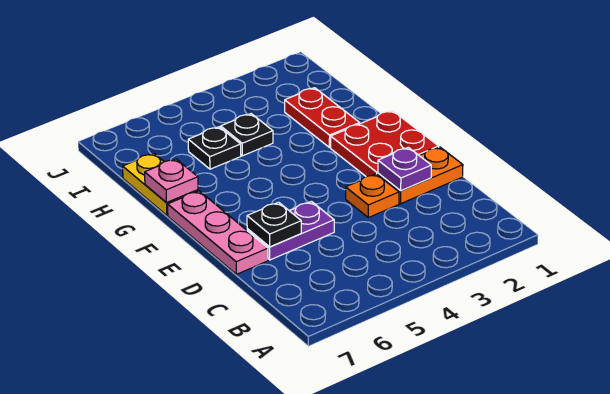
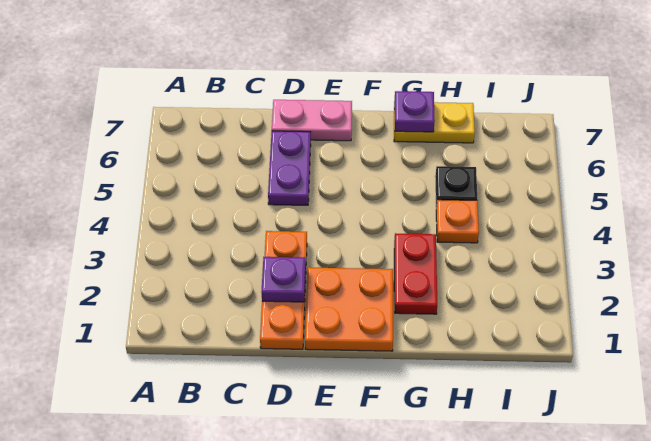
black plate D6 level 2 -> none
pink plate D7:F7 level 1 -> pink plate D7:E7 level 1
red plate E1:F2 level 1 -> orange plate E1:F2 level 1
red plate G2:H2 level 1 -> red plate G2:G3 level 1
pink plate G7 level 2 -> purple plate G7 level 2
black plate H4 level 1 -> orange plate H4 level 1

